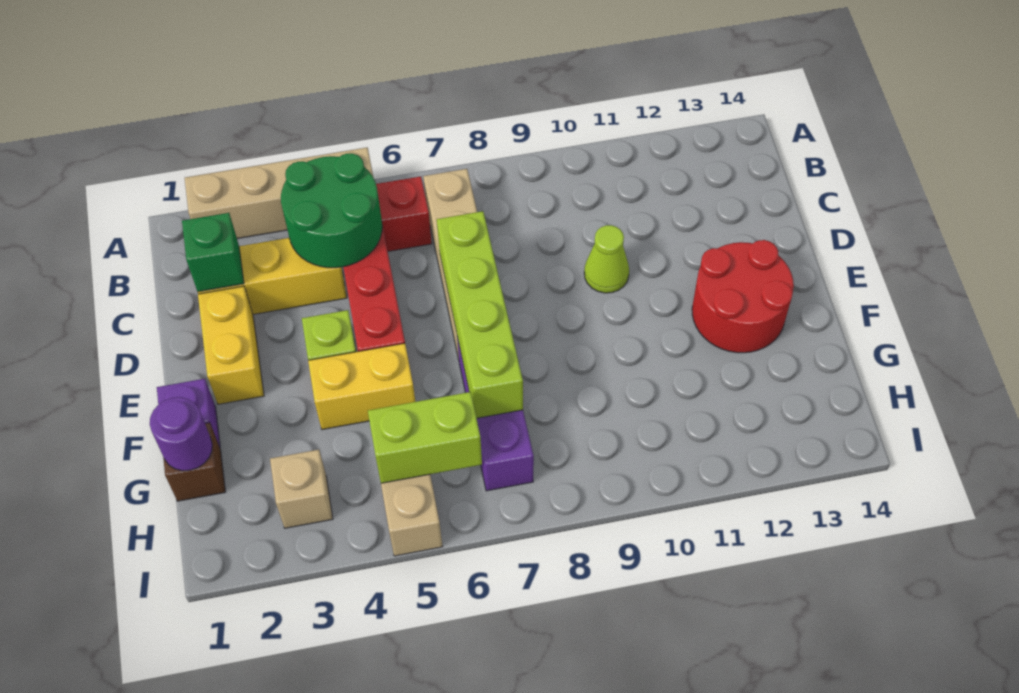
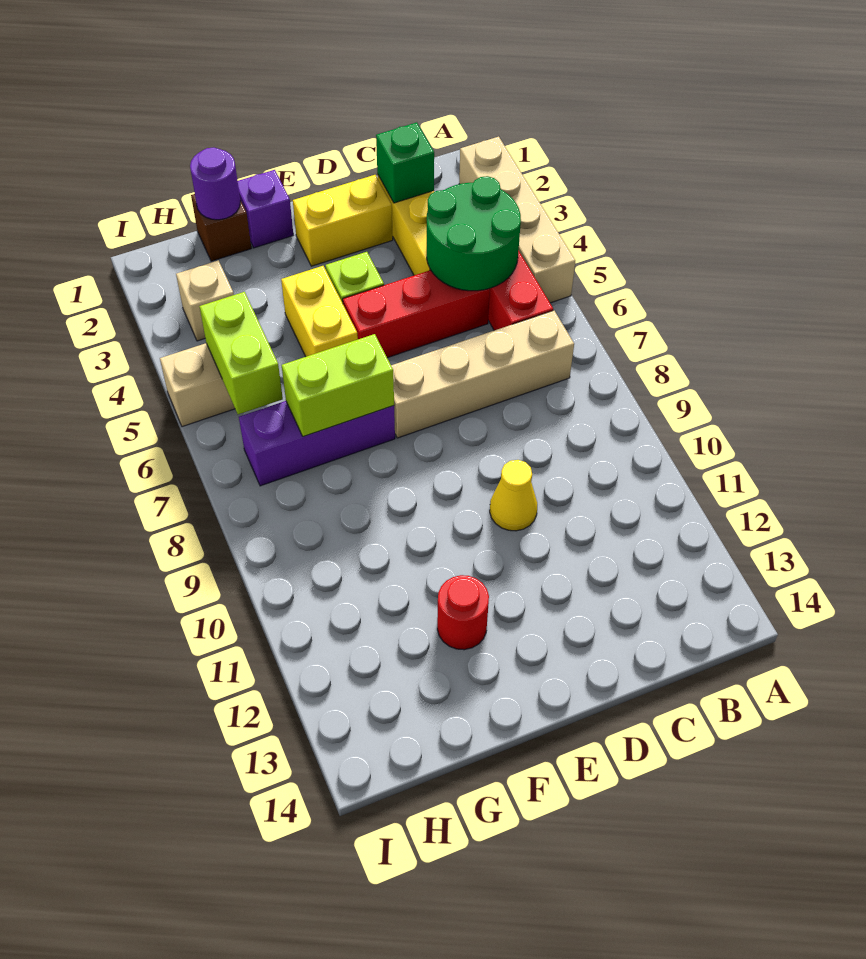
lime brick D7:G7 level 2 -> lime brick F7:G7 level 2
lime cone D10 level 1 -> yellow cone D10 level 1
red round brick E12:F13 level 1 -> red round brick F12 level 1

